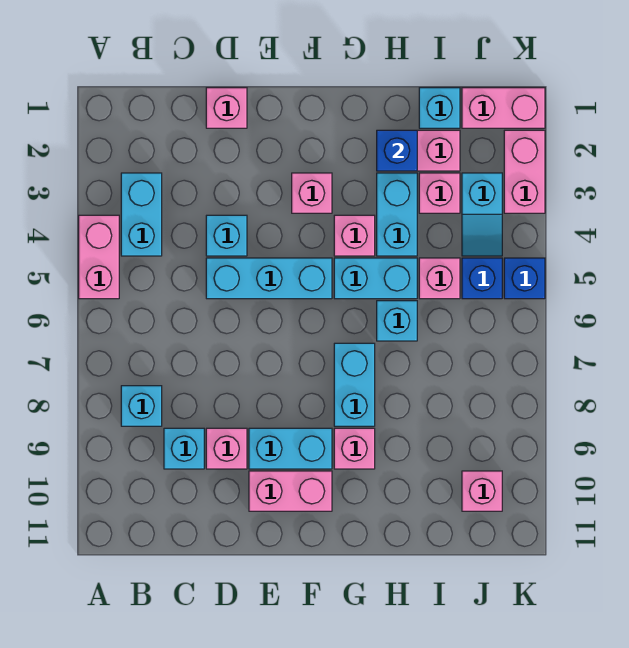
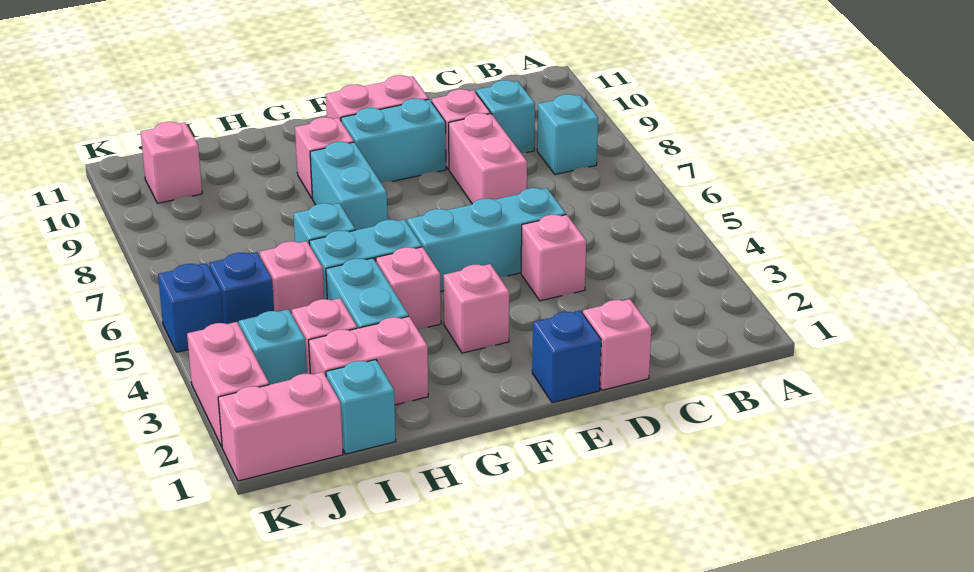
pink brick A4:A5 level 1 -> pink brick D7:D8 level 1
cyan brick B3:B4 level 1 -> none
cyan brick D4 level 1 -> pink brick D4 level 1
blue brick H2 level 2 -> blue brick E1 level 1

